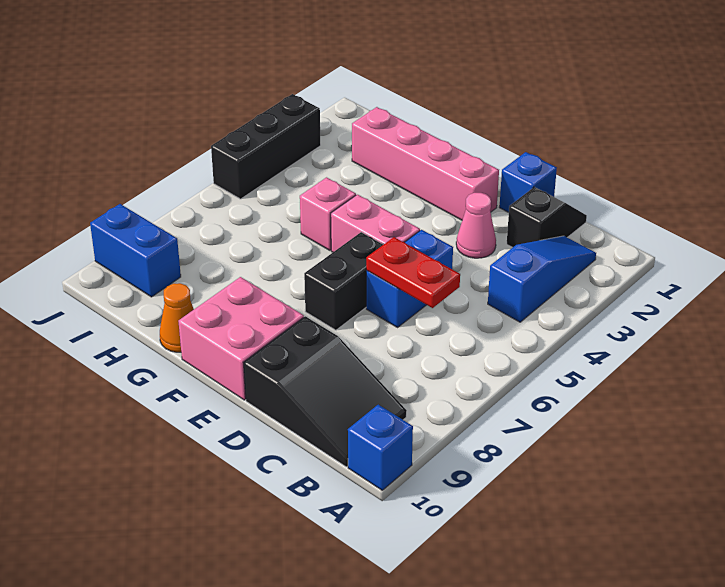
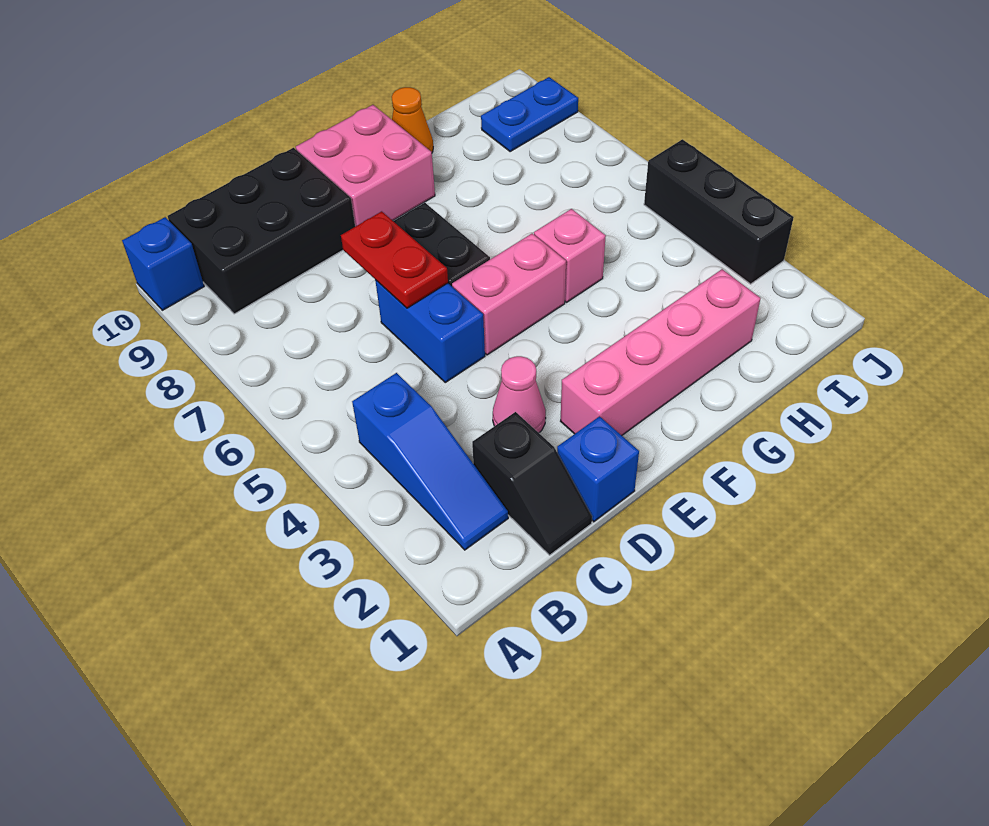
black slope B9:D10 level 1 top D -> black brick B9:D10 level 1
red plate C6:D6 level 2 -> red plate D6:D7 level 2
blue brick I9:J9 level 1 -> blue plate I9:J9 level 1

